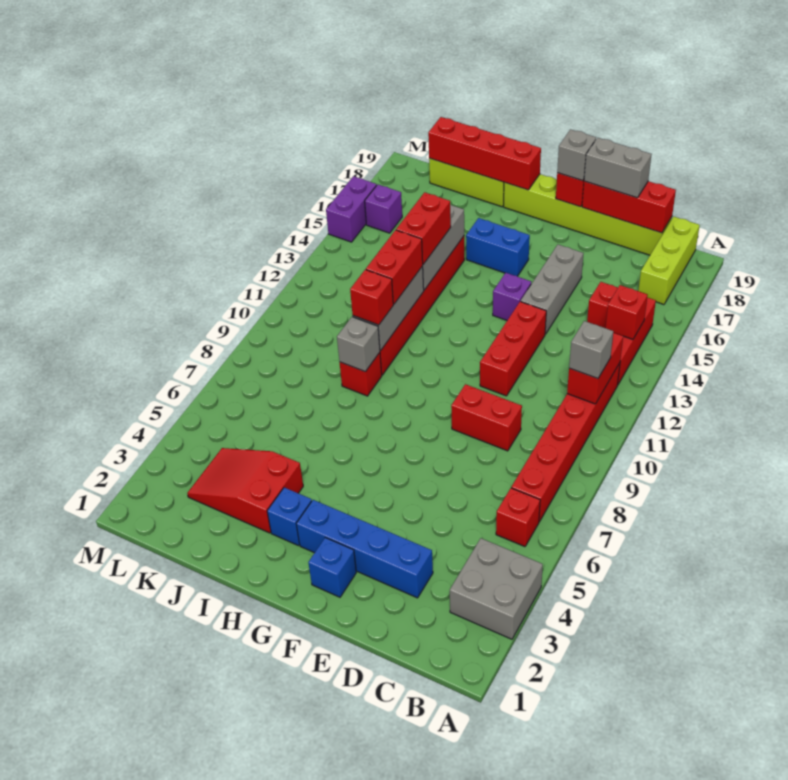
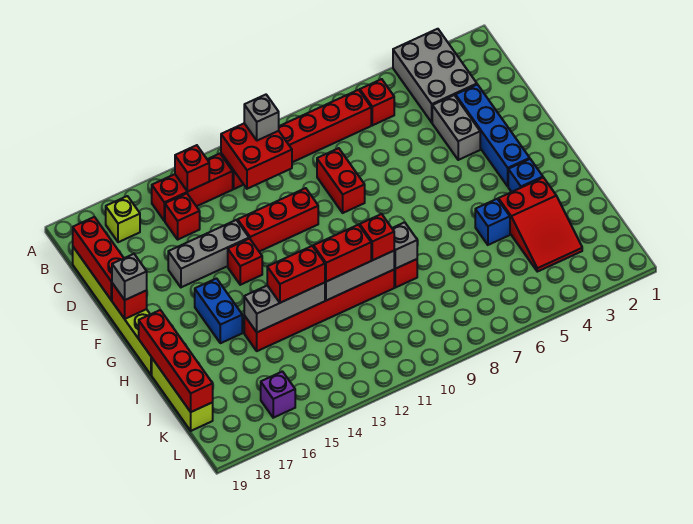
grey brick A3:B4 level 1 -> grey brick A3:C4 level 1
red brick B11:B12 level 2 -> red brick B11:C12 level 2
lime brick B17:B19 level 1 -> lime brick B17 level 1
grey brick D19:E19 level 3 -> grey brick D4:E4 level 1
blue brick F2 level 1 -> blue brick I5 level 1
purple brick F14 level 1 -> red brick F14 level 1
purple brick M15:M16 level 1 -> none

